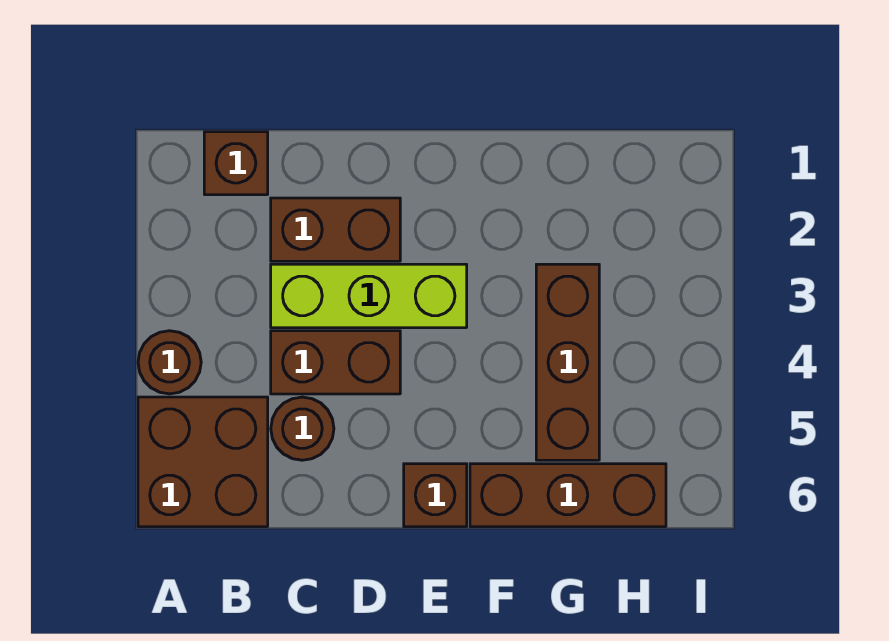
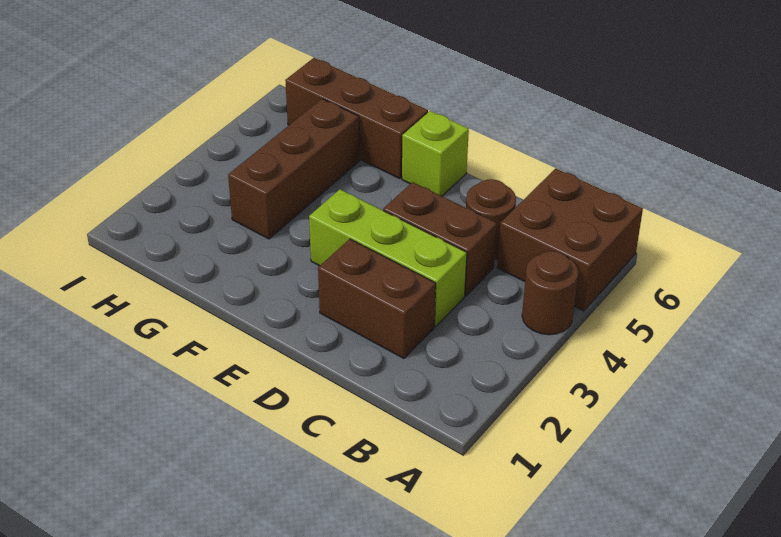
brown brick B1 level 1 -> none
brown brick E6 level 1 -> lime brick E6 level 1

